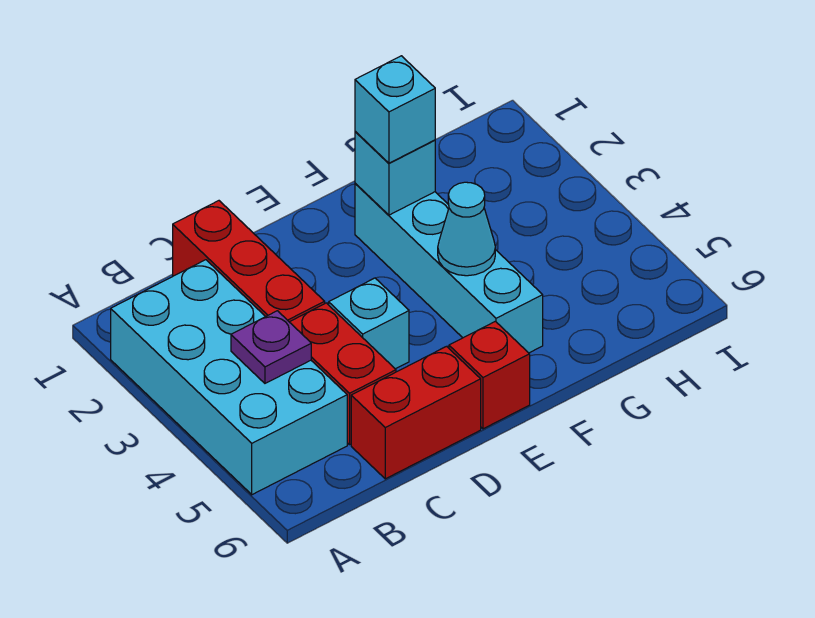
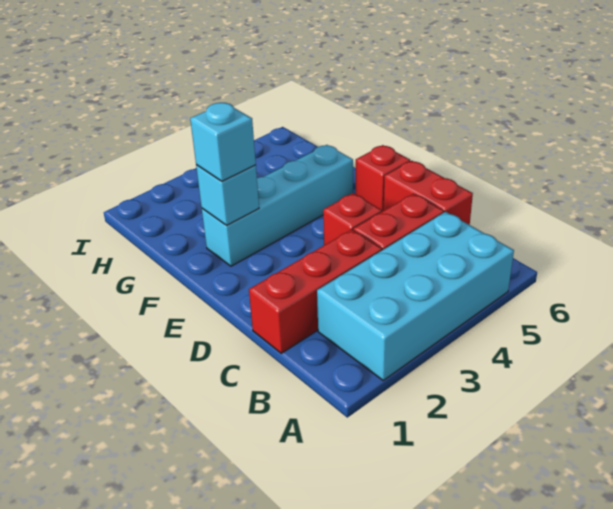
purple plate B4 level 2 -> none
cyan brick D4 level 1 -> red brick D4 level 1
cyan cone F4 level 2 -> none

